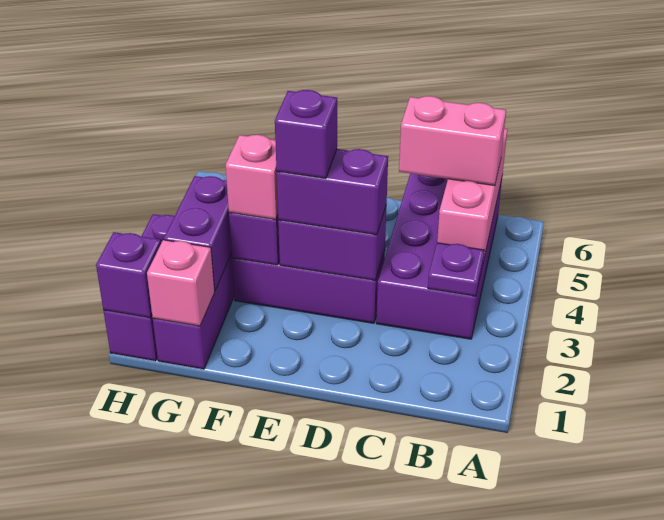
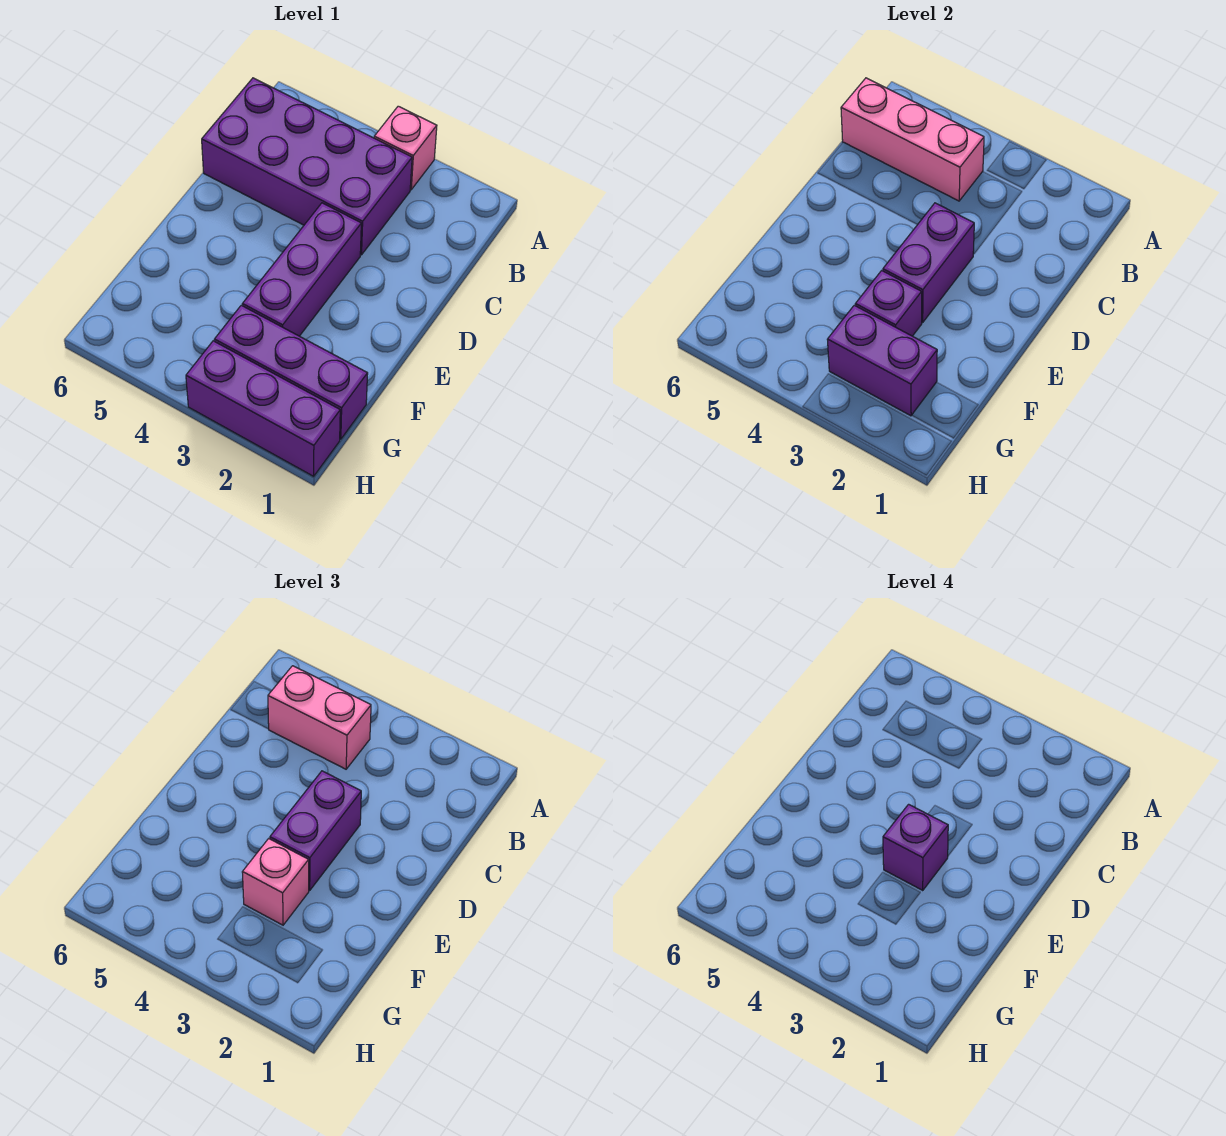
purple plate B3 level 2 -> none
pink brick B5:C5 level 3 -> pink brick B4:B5 level 3
pink brick G1 level 2 -> pink brick A3 level 1
purple brick H1 level 2 -> none

